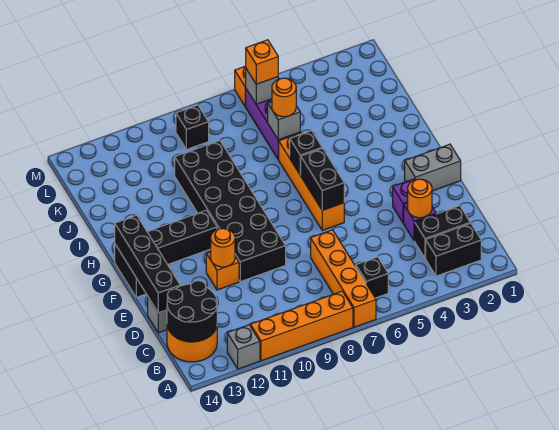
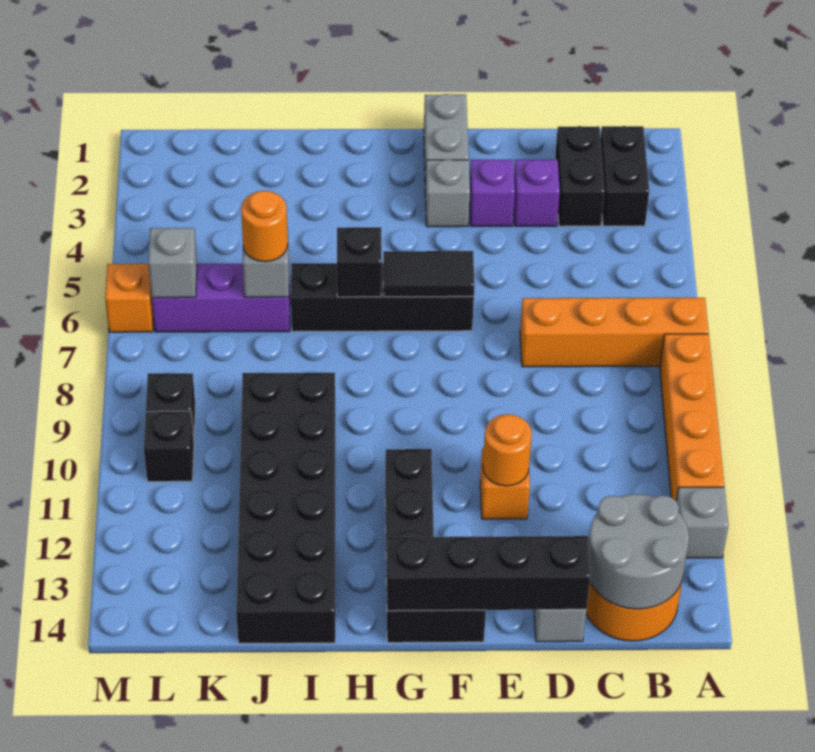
black brick B6 level 1 -> black brick L10 level 1
black round brick B13:C14 level 2 -> grey round brick B13:C14 level 2
orange round brick D3 level 2 -> none
black brick E9:J10 level 1 -> black brick I9:J14 level 1
none -> grey brick F3 level 1
orange brick F6:I6 level 1 -> black brick F6:I6 level 1
black brick F6:G6 level 2 -> black tile F6:G6 level 2
orange brick L6 level 3 -> none

